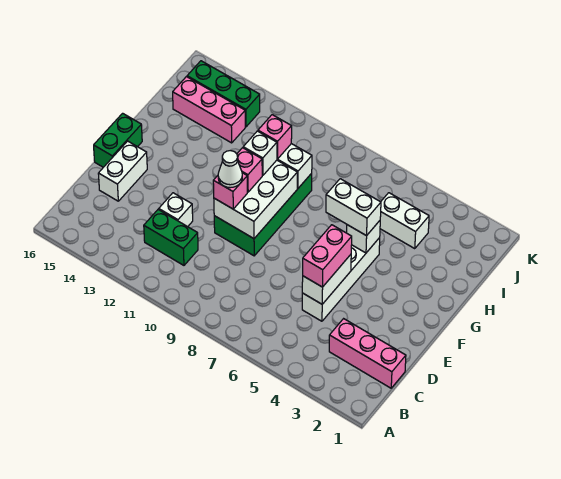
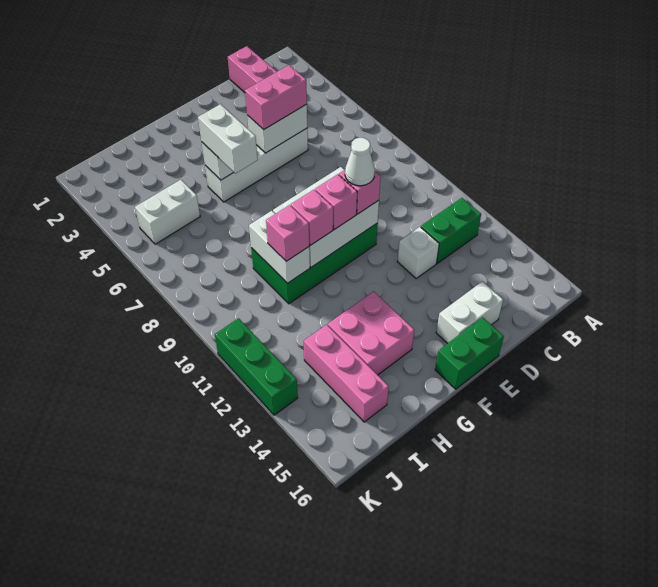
green brick C11:C12 level 1 -> green brick B12:C12 level 1
white brick G10 level 3 -> pink brick G10 level 3
none -> pink brick G13:H14 level 1
white brick I4:I5 level 1 -> white brick I5:J5 level 1
green brick J13:J15 level 1 -> green brick K11:K13 level 1

